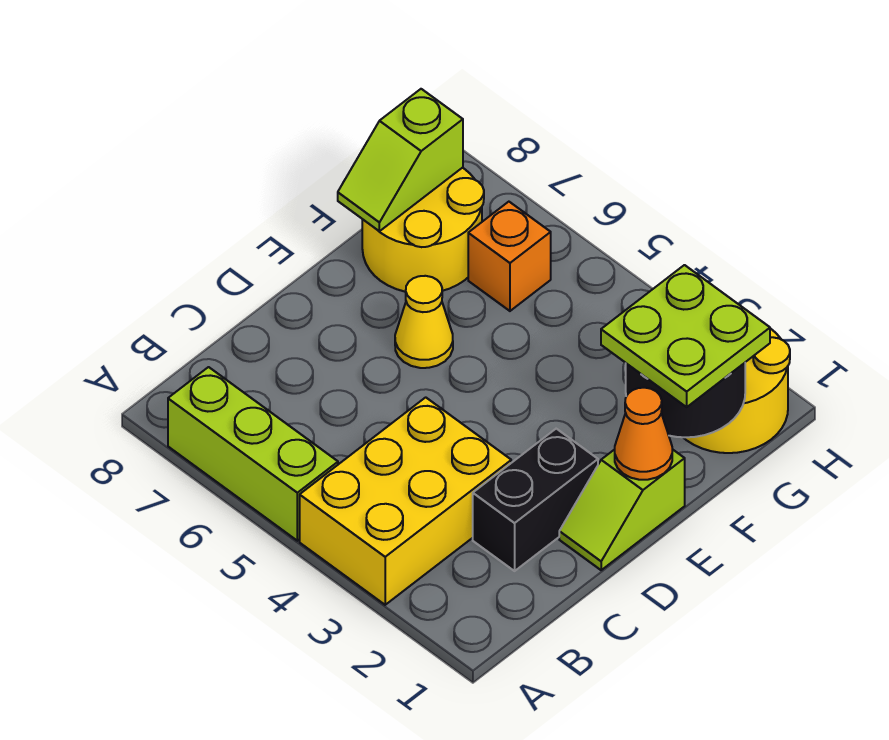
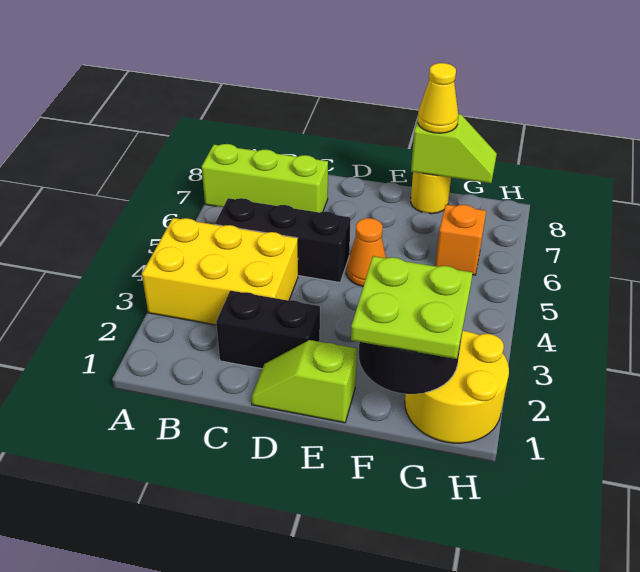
lime brick A5:A7 level 1 -> lime brick A7:C7 level 1
none -> black brick B5:D5 level 1
orange cone E1 level 2 -> orange cone E5 level 1
yellow cone E6 level 1 -> yellow cone F8 level 3
yellow round brick F7:G8 level 1 -> yellow round brick F8 level 1
lime slope F8:G8 level 2 top G -> lime slope F8:G8 level 2 top F

